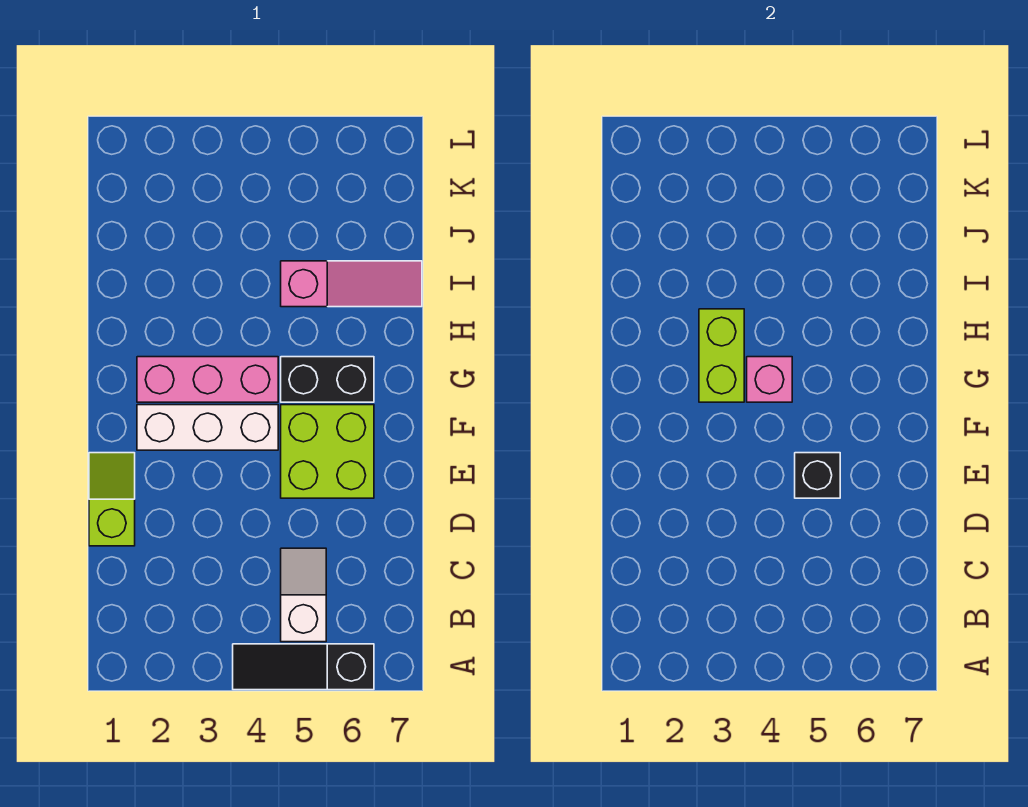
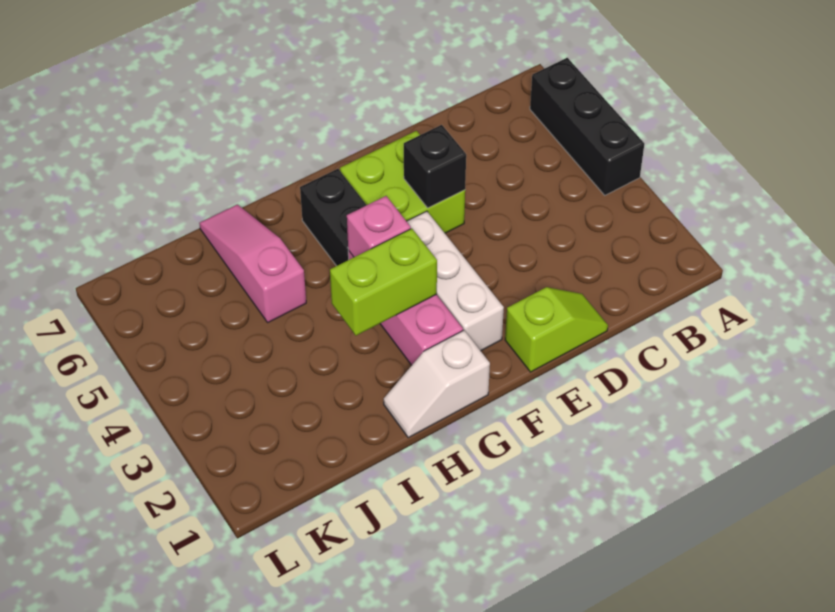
black slope A4:A6 level 1 top 6 -> black brick A4:A6 level 1
white slope B5:C5 level 1 top B -> white slope G1:H1 level 1 top G
lime slope D1:E1 level 1 top D -> lime slope D1:E1 level 1 top E

